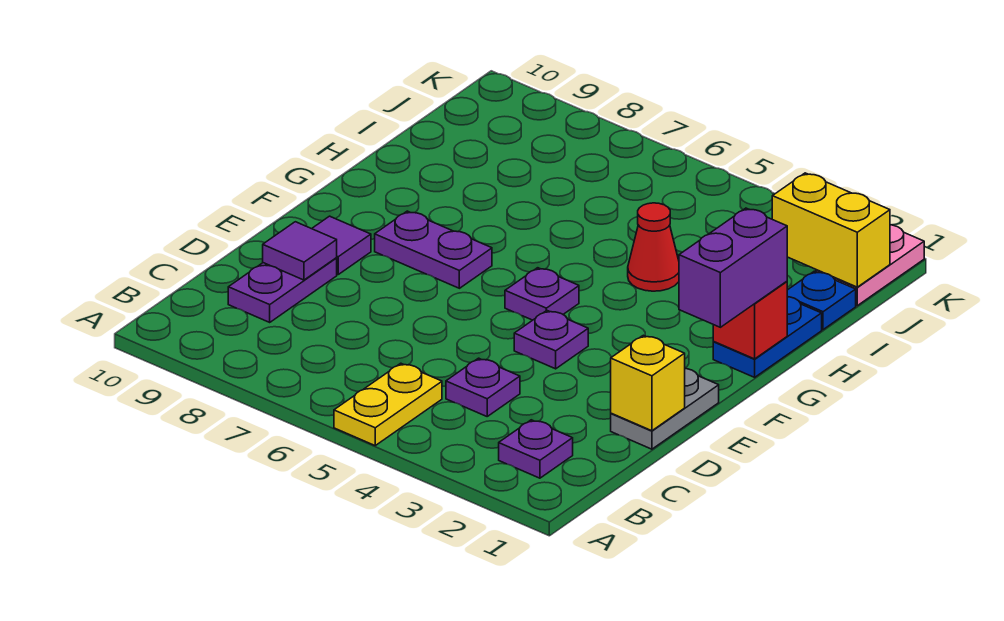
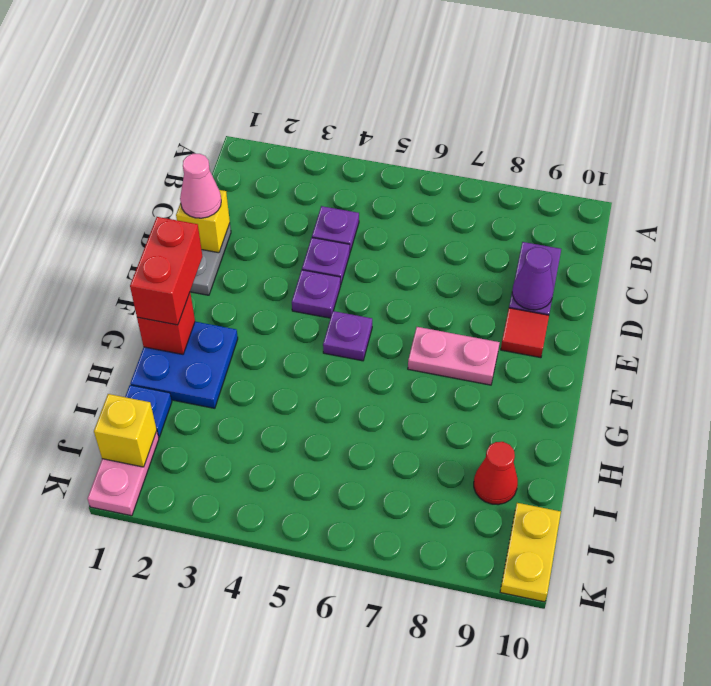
yellow plate A5:B5 level 1 -> yellow plate J10:K10 level 1
purple plate B2 level 1 -> purple plate D4 level 1
none -> pink cone D1 level 3
purple tile D9 level 2 -> purple cone D9 level 2
purple tile E9 level 1 -> red tile E9 level 1
purple brick F1:G1 level 3 -> red brick F1:G1 level 3
purple plate F7:F8 level 1 -> pink plate F7:F8 level 1
blue plate G1:H1 level 1 -> blue plate G1:H2 level 1
red cone H4 level 1 -> red cone I9 level 1
yellow brick J1:J2 level 2 -> yellow brick J1 level 2

